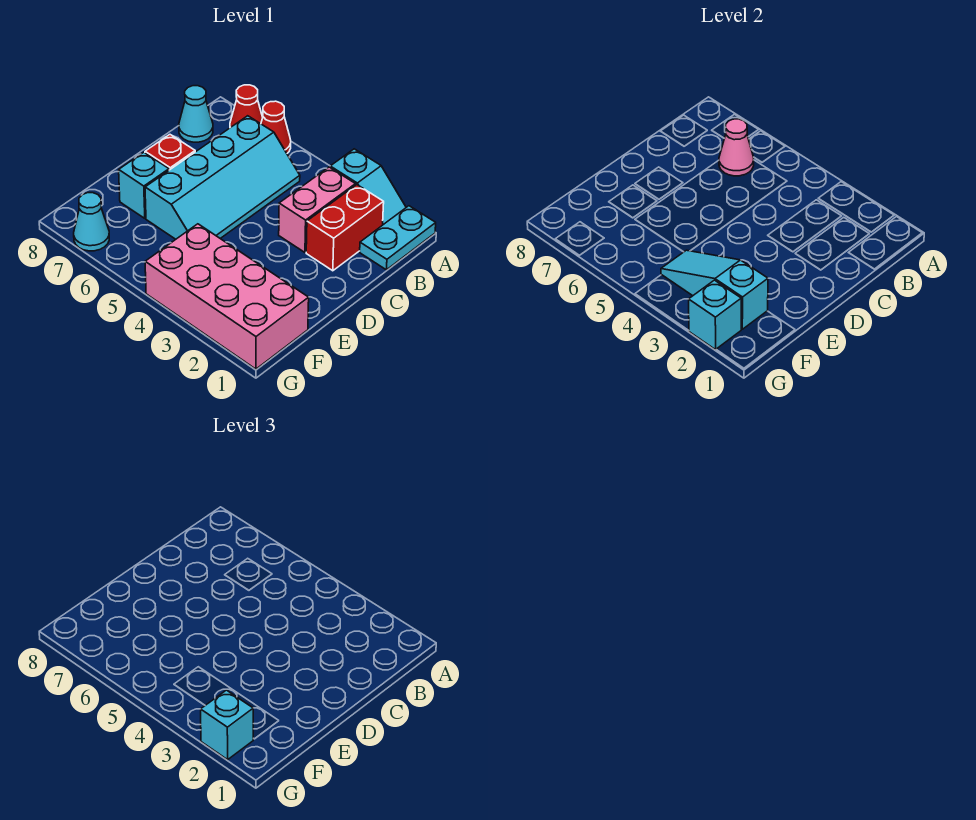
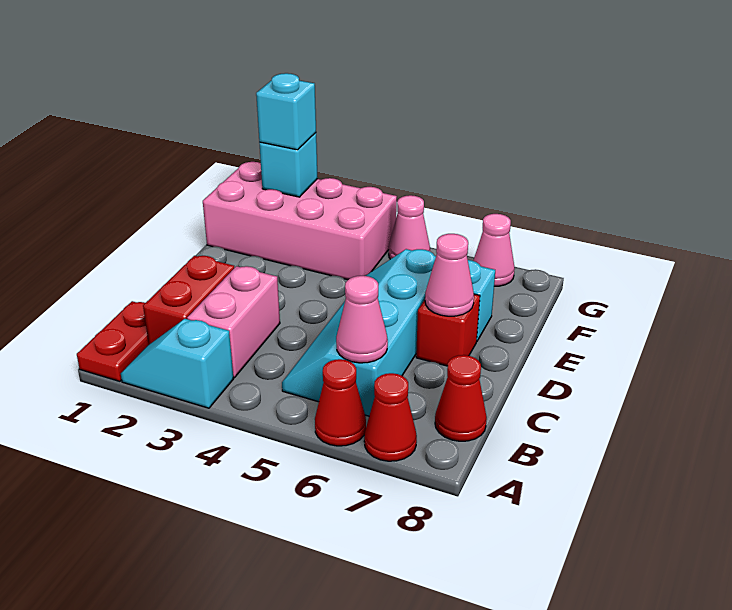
cyan plate A1:B1 level 1 -> red plate A1:B1 level 1
cyan cone B8 level 1 -> red cone B8 level 1
none -> pink cone D7 level 2
cyan slope F2:F4 level 2 top 2 -> none
none -> pink cone G5 level 1
cyan cone G7 level 1 -> pink cone G7 level 1

